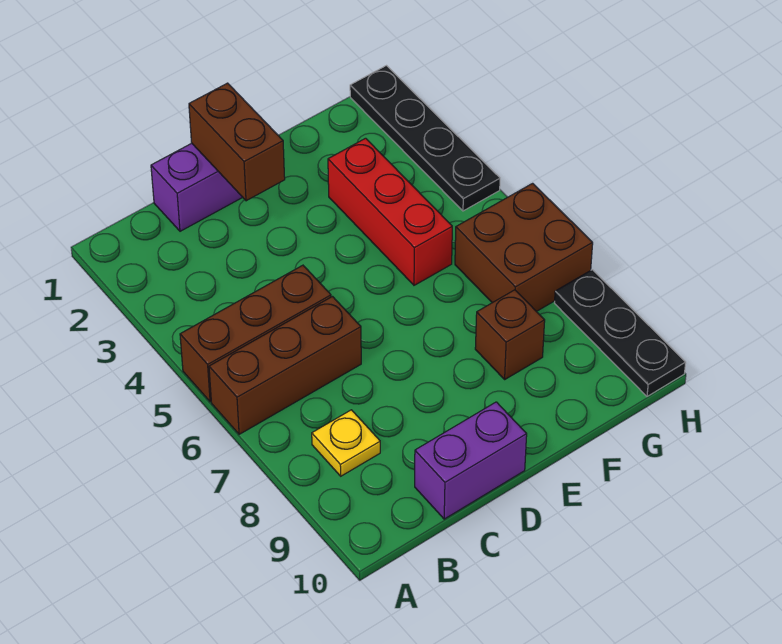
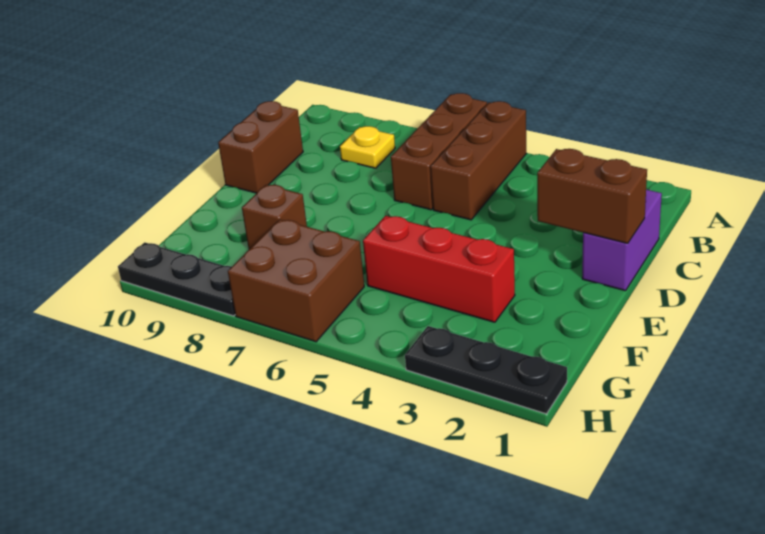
purple brick C10:D10 level 1 -> brown brick C10:D10 level 1
black plate H1:H4 level 1 -> black plate H1:H3 level 1

